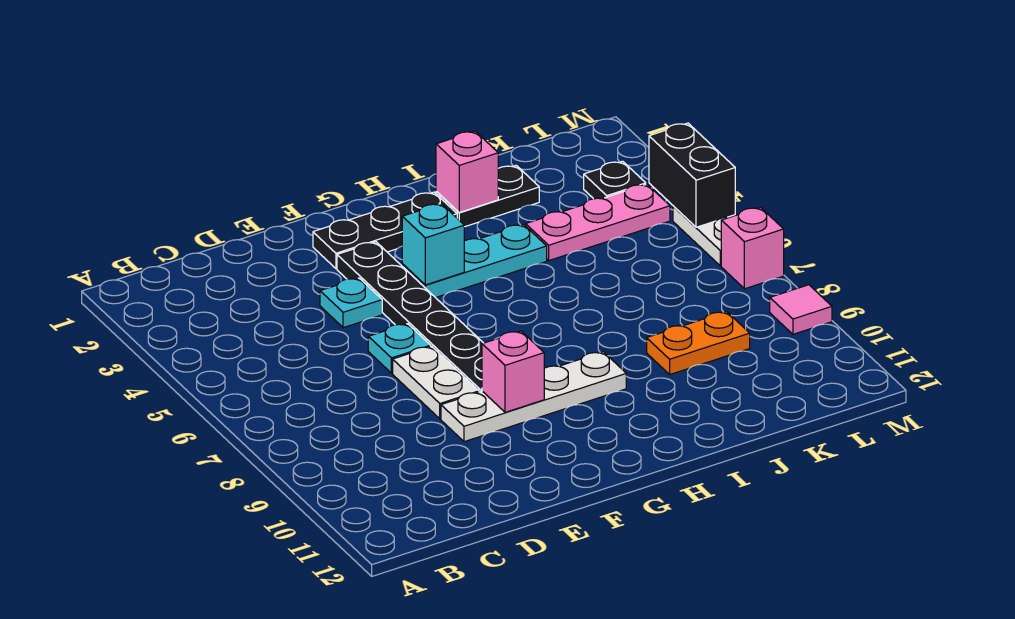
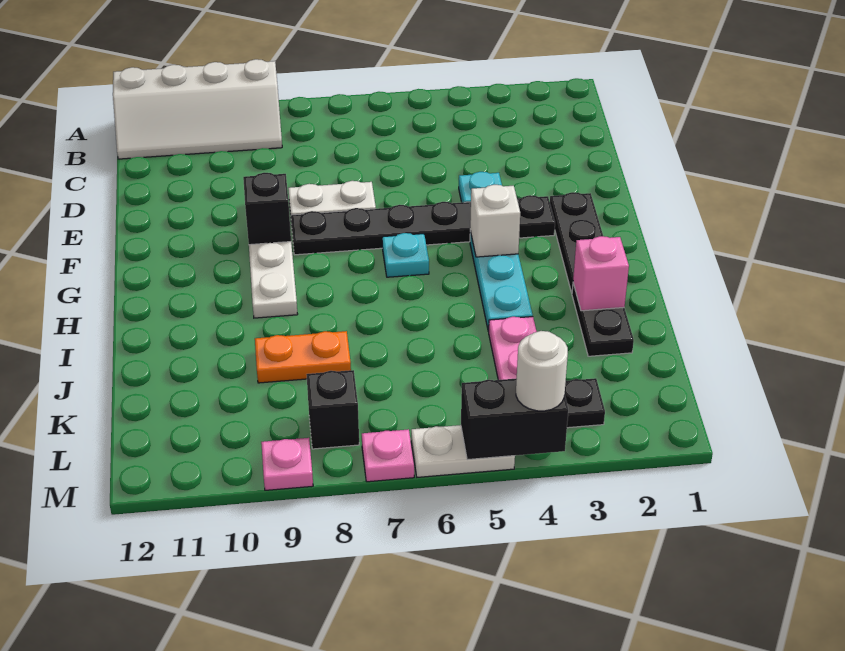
none -> white slope A9:B12 level 1 top A
cyan plate E6 level 1 -> cyan plate G6 level 1
pink brick F9 level 2 -> black brick F9 level 2
cyan brick G4 level 2 -> white brick G4 level 2
orange plate J9:K9 level 1 -> orange plate J8:J9 level 1
none -> black brick L8 level 1
none -> white round brick M4 level 3
pink brick M7 level 1 -> pink plate M7 level 1
pink tile M9 level 1 -> pink plate M9 level 1

